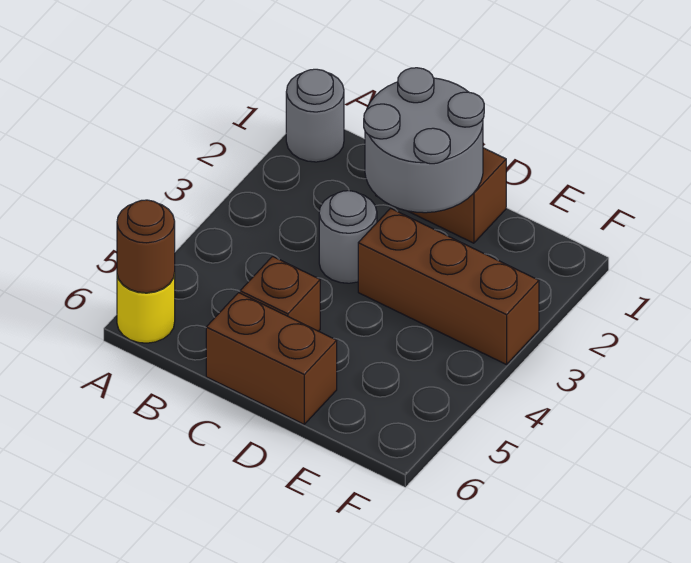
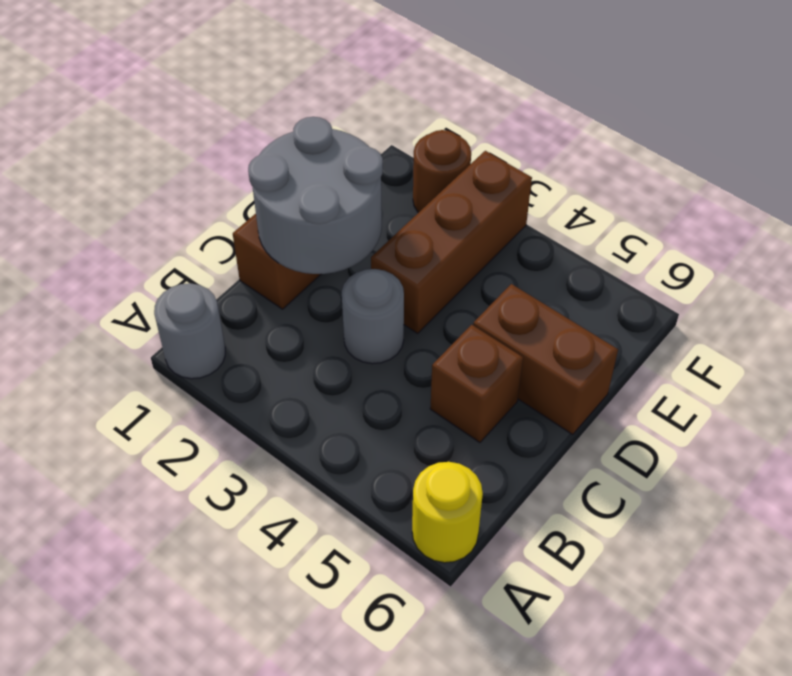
brown round brick A6 level 2 -> brown round brick F2 level 1
brown brick C6:D6 level 1 -> brown brick D5:D6 level 1

